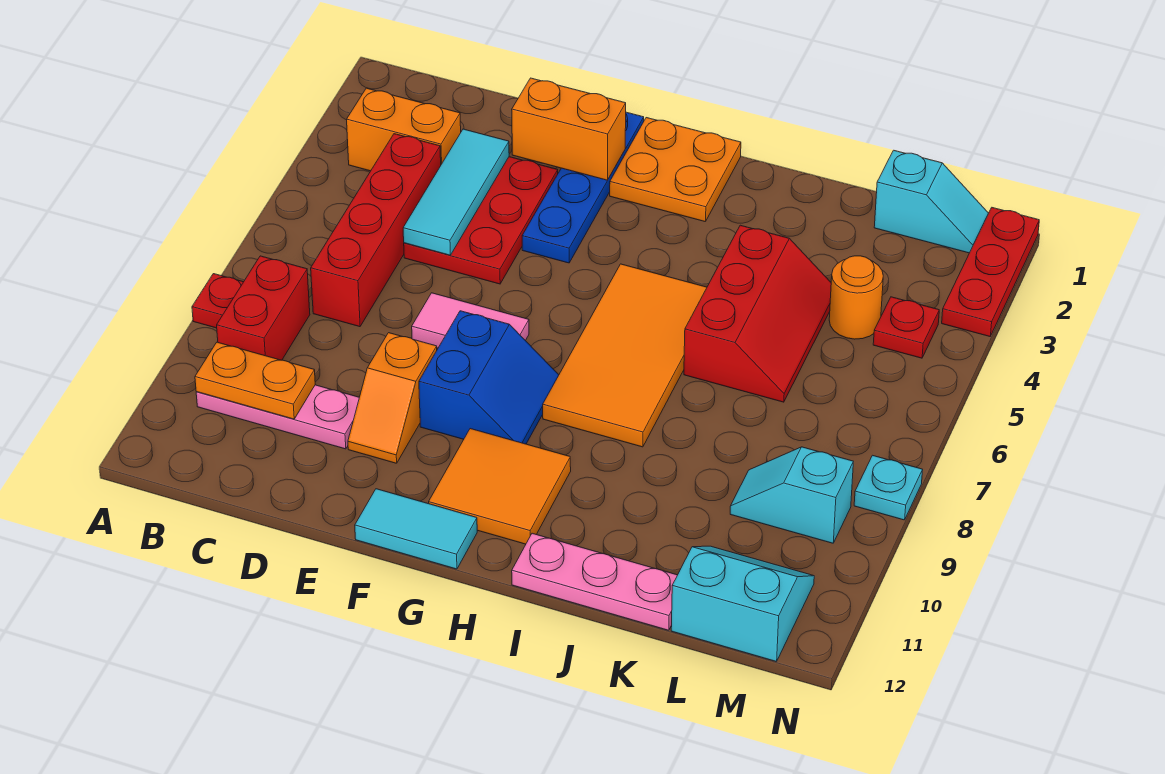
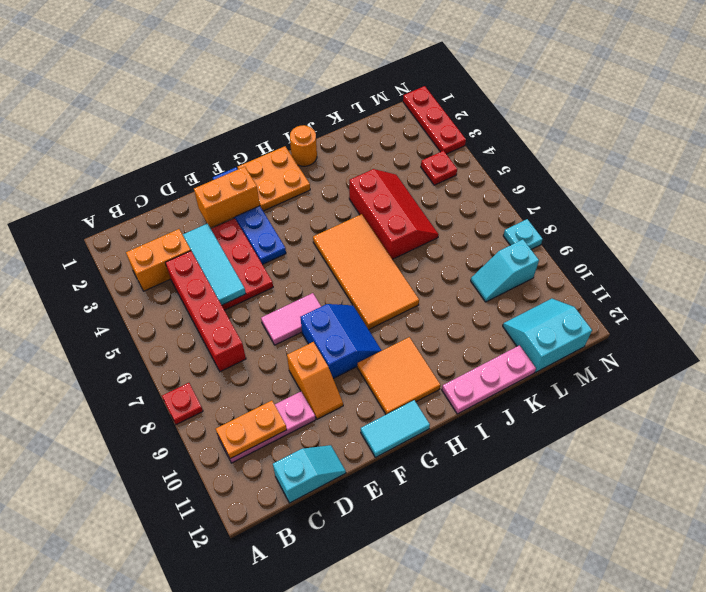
red brick B8:B9 level 1 -> none
cyan slope L1:M1 level 1 top L -> cyan slope C12:D12 level 1 top C
orange round brick L4 level 1 -> orange round brick I1 level 1

